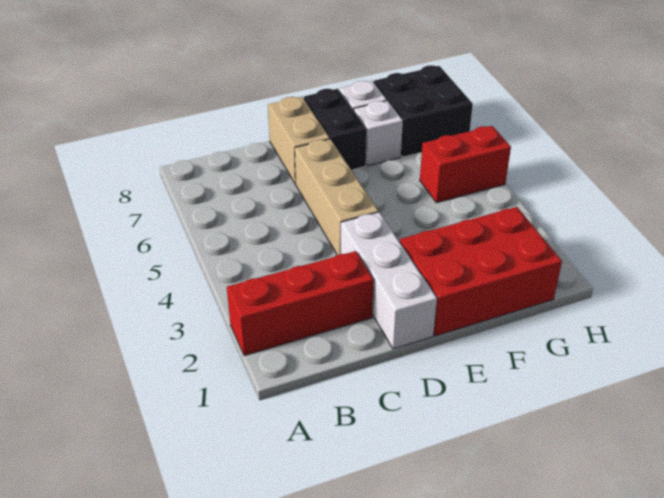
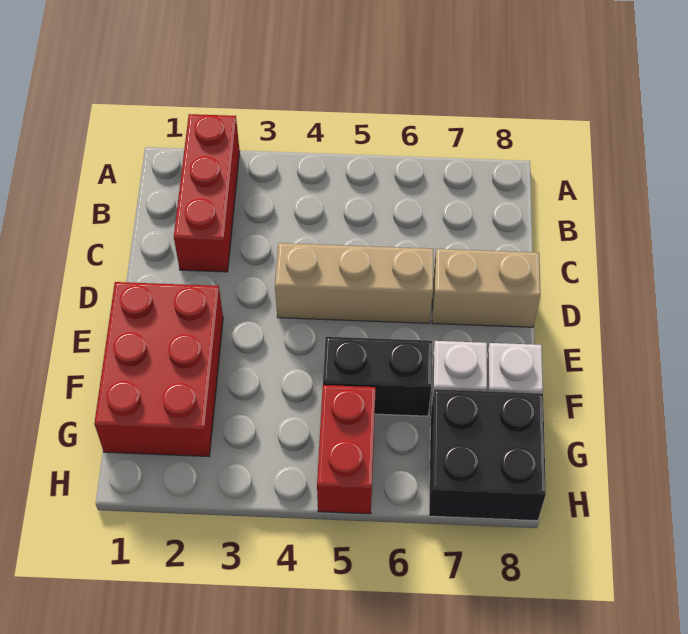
white brick D1:D3 level 1 -> none
black brick E7:E8 level 1 -> black brick F5:F6 level 1

